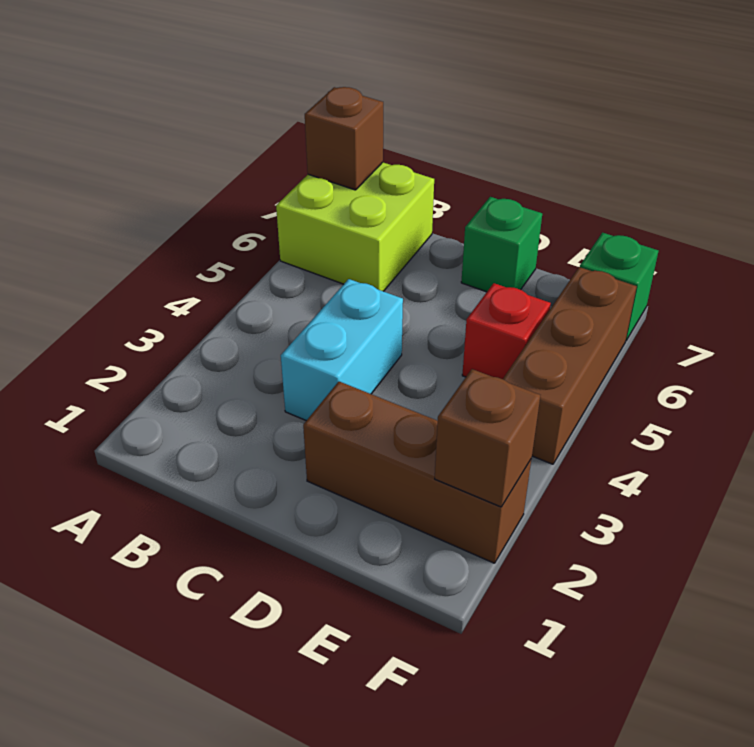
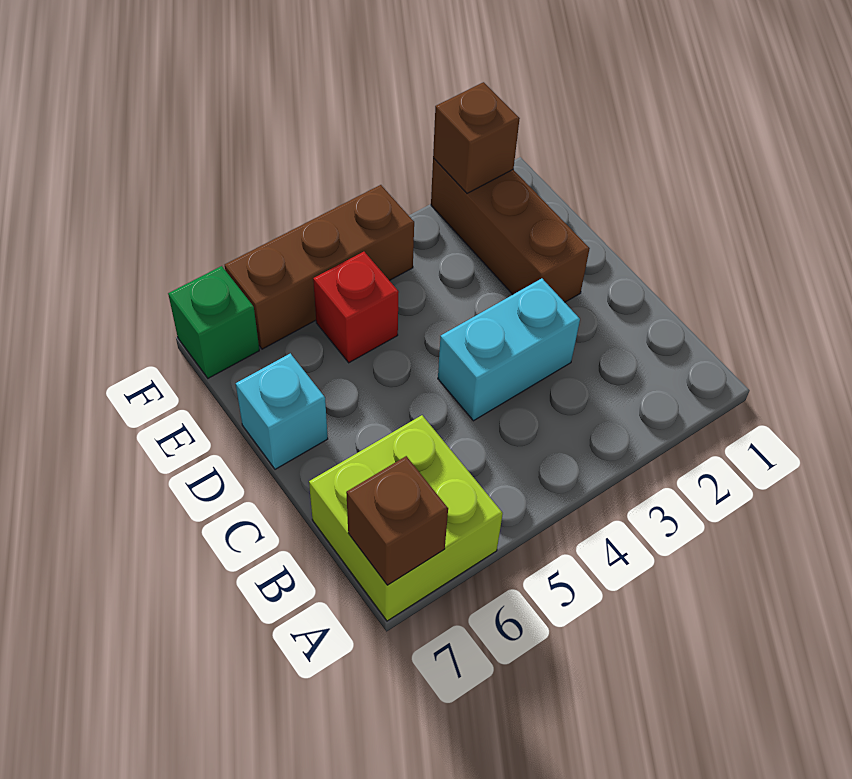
green brick D7 level 1 -> cyan brick D7 level 1

